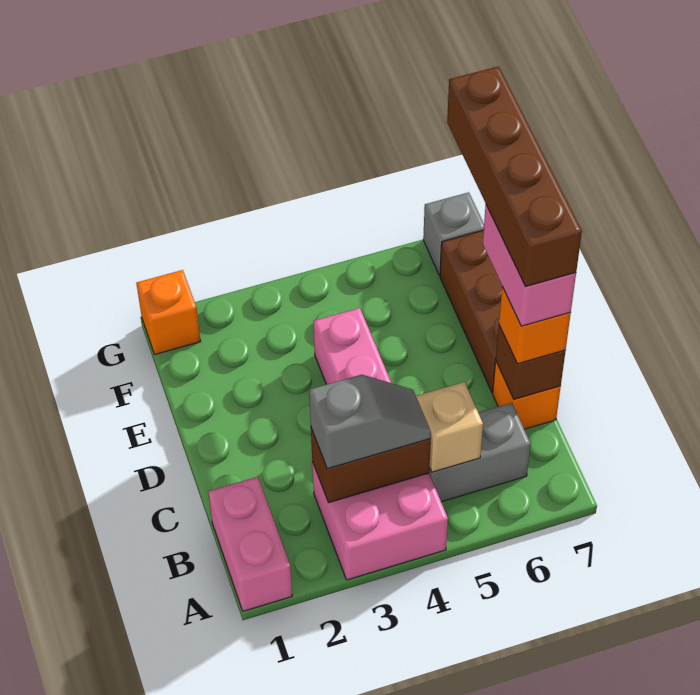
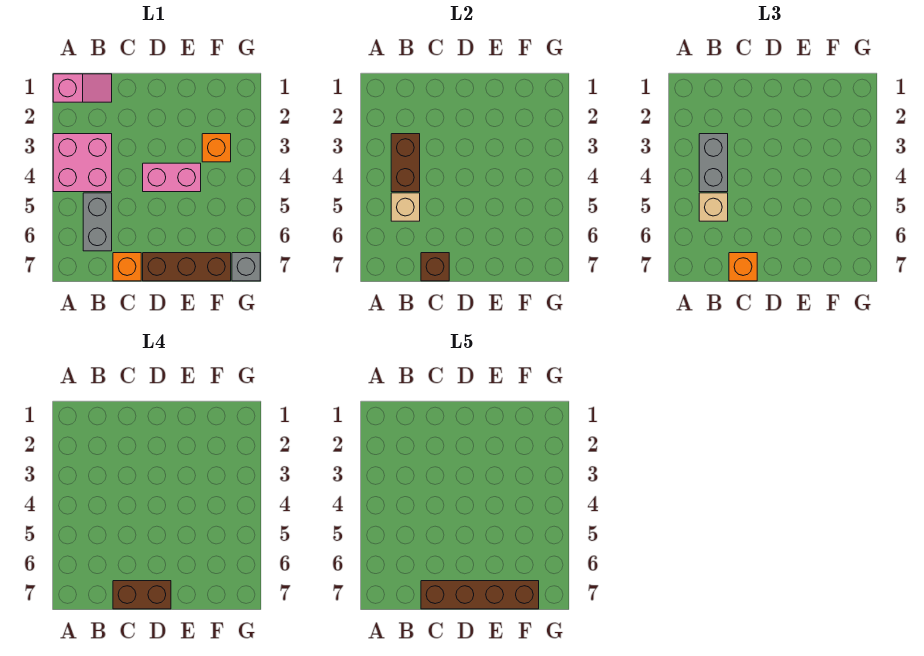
pink brick A1:B1 level 1 -> pink slope A1:B1 level 1 top A
grey slope B3:B4 level 3 top 3 -> grey brick B3:B4 level 3
none -> tan brick B5 level 3
pink brick C7:D7 level 4 -> brown brick C7:D7 level 4
orange brick G1 level 1 -> orange brick F3 level 1

